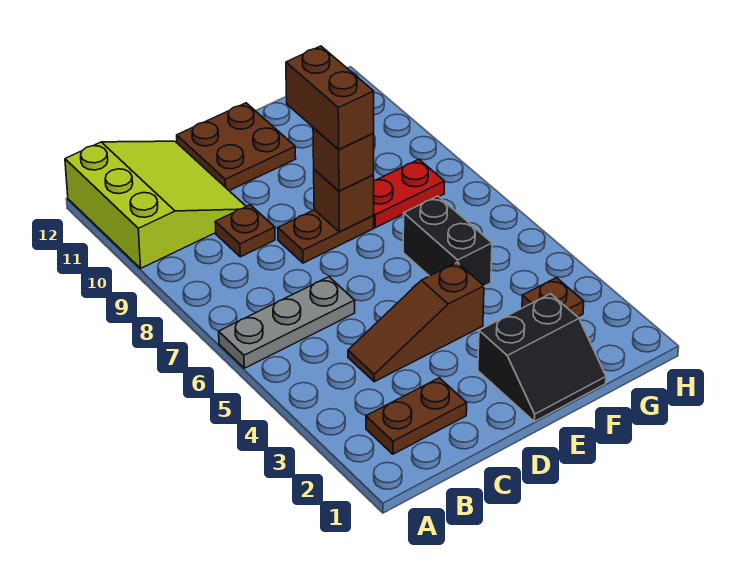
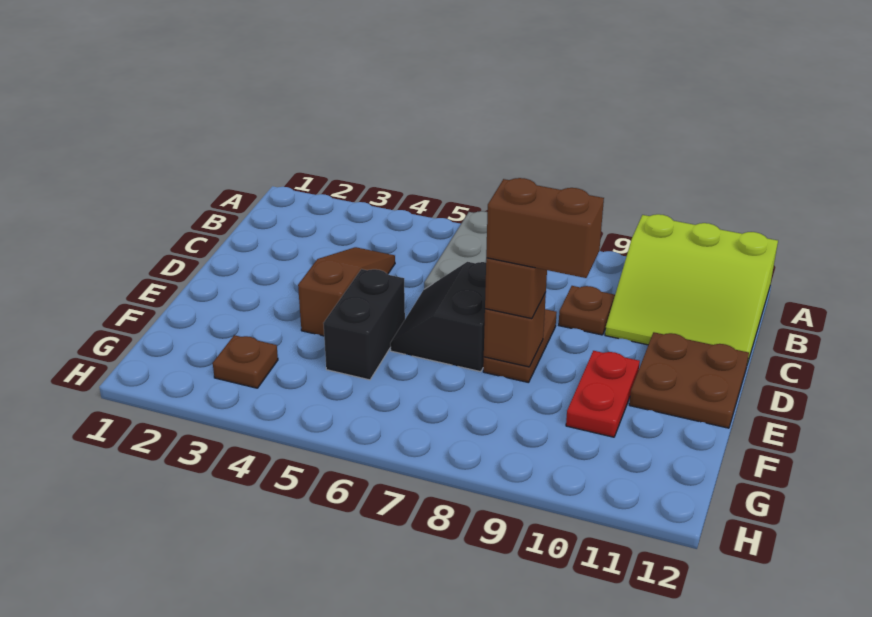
brown plate B2:C2 level 1 -> none
black slope E1:F2 level 1 top 2 -> black slope D6:E7 level 1 top 7
black brick F5:F6 level 1 -> black brick E5:F5 level 1
red plate F8:G8 level 1 -> red plate E10:F10 level 1

